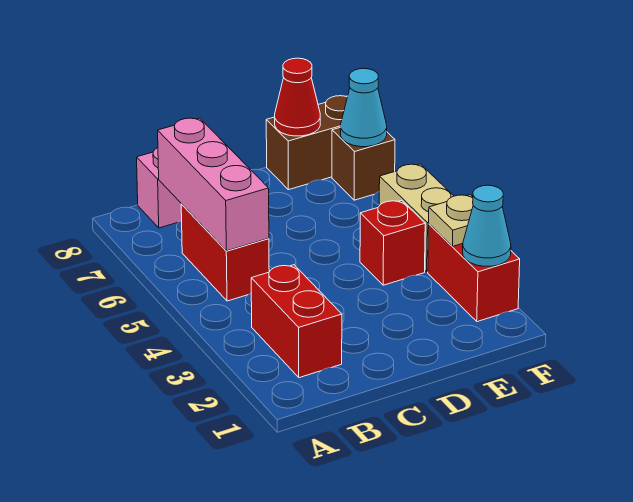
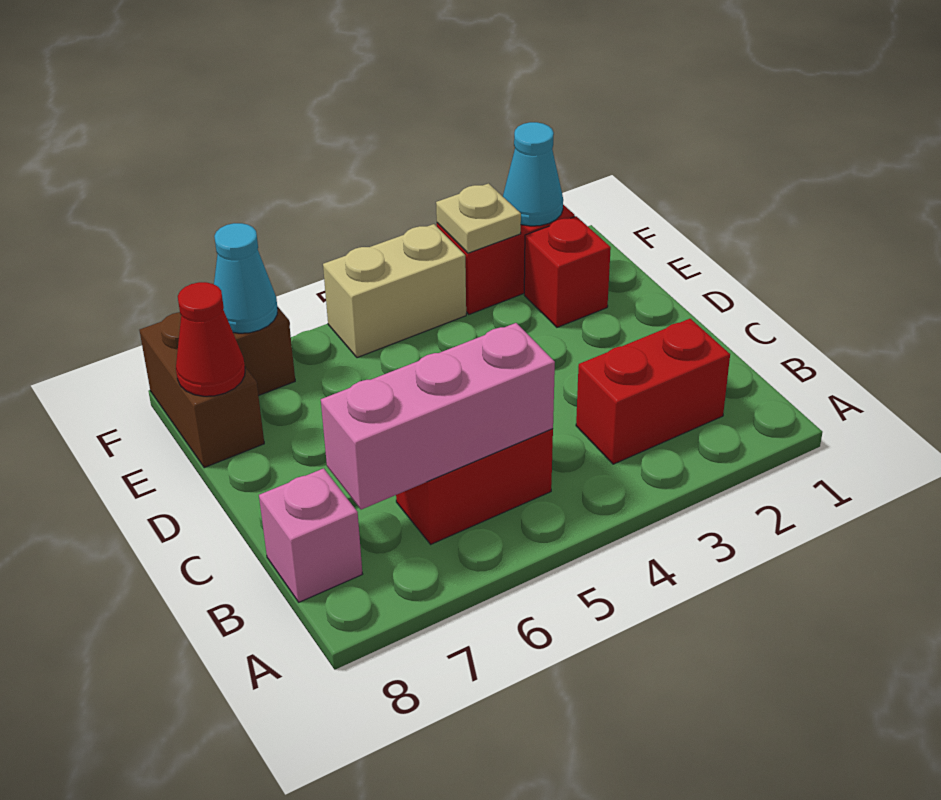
red brick E4 level 1 -> red brick E2 level 1

